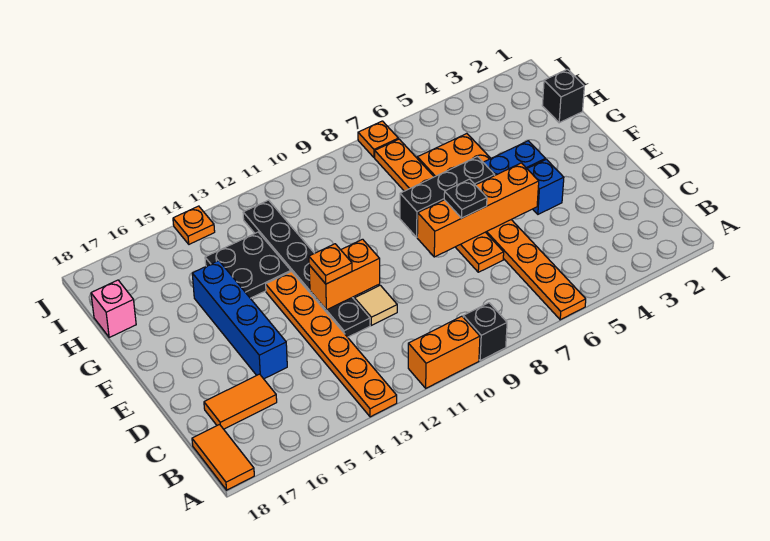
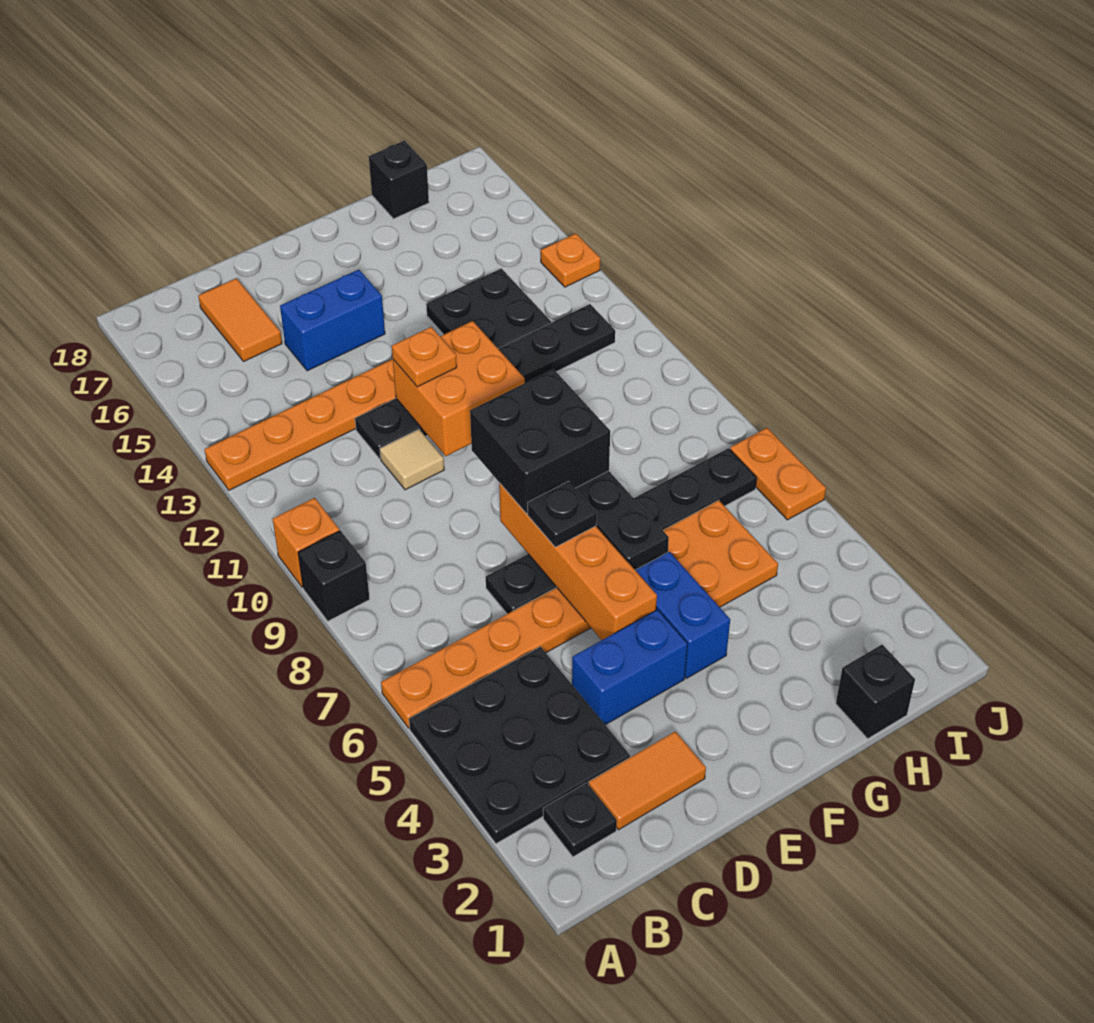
none -> black plate A3:C5 level 1
orange brick A10:A11 level 1 -> orange brick A10 level 1
orange tile A18:B18 level 1 -> orange tile C2:D2 level 1
none -> black plate B2 level 1
orange plate D7:I7 level 1 -> black plate D7:I7 level 1
blue brick D15:G15 level 1 -> blue brick D15:E15 level 1
blue brick E4 level 1 -> blue brick D4:E4 level 1
none -> black brick E8:F9 level 3
orange brick E11:E12 level 2 -> orange brick E11:F12 level 2
pink brick H18 level 1 -> black brick H18 level 1
orange plate J7 level 1 -> orange plate J6:J7 level 1

